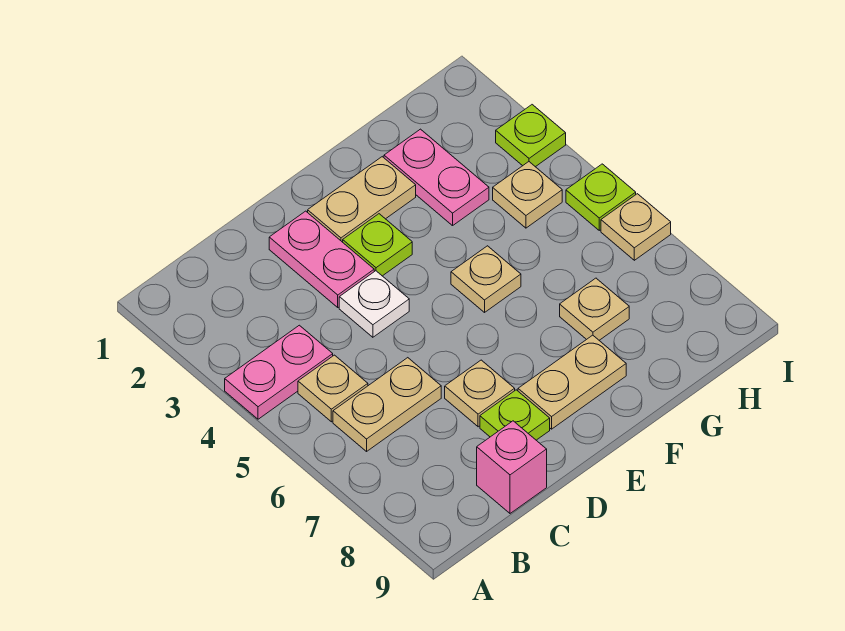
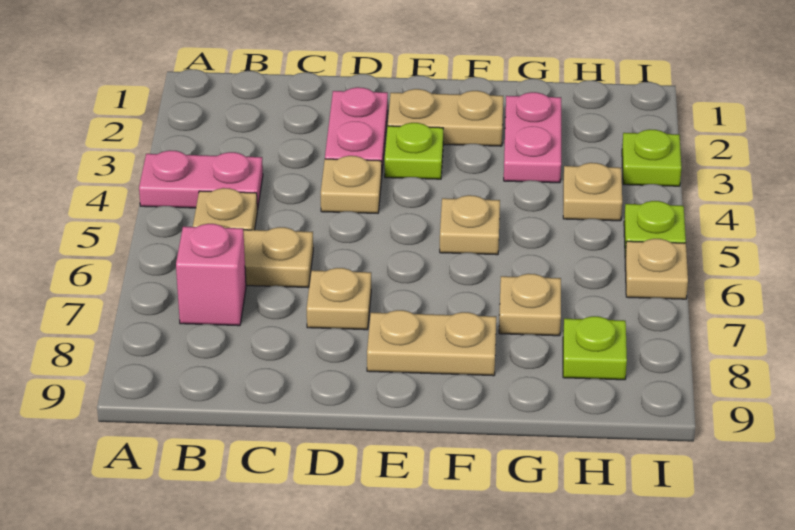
pink brick C9 level 1 -> pink brick B7 level 1
white plate D4 level 1 -> tan plate D4 level 1
lime plate D8 level 1 -> lime plate H8 level 1

